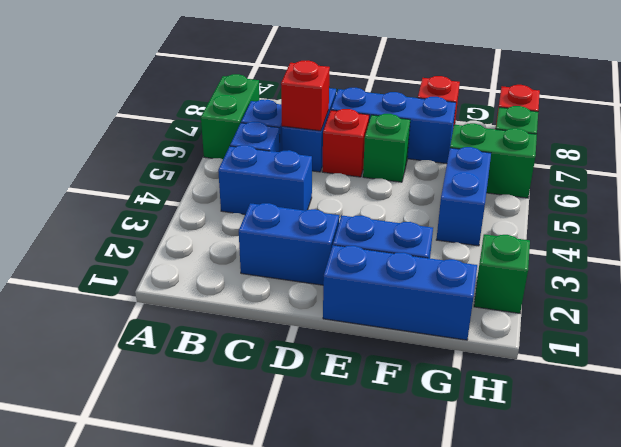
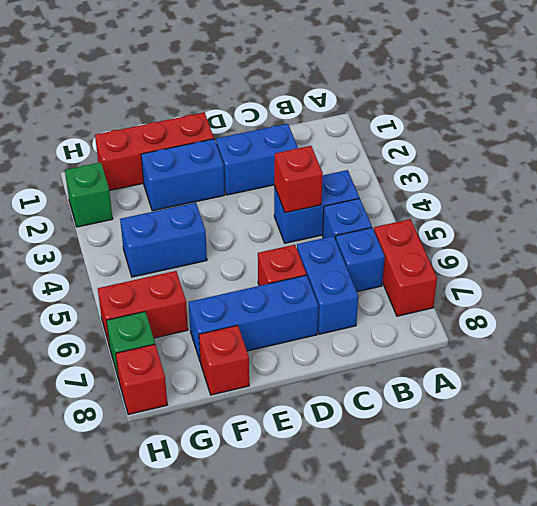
green brick A6:A7 level 1 -> red brick A6:A7 level 1
red brick C6 level 2 -> red brick C4 level 2
blue brick E1:G1 level 1 -> red brick E1:G1 level 1
green brick E6 level 1 -> none
blue brick G4:G5 level 1 -> blue brick F4:G4 level 1
green brick G6:H6 level 1 -> red brick G6:H6 level 1

